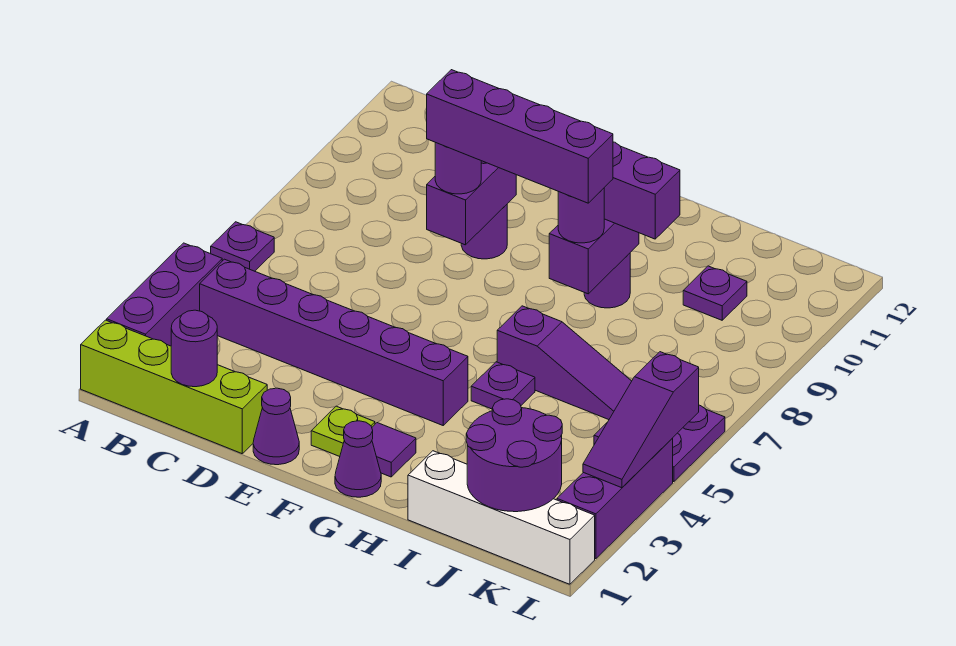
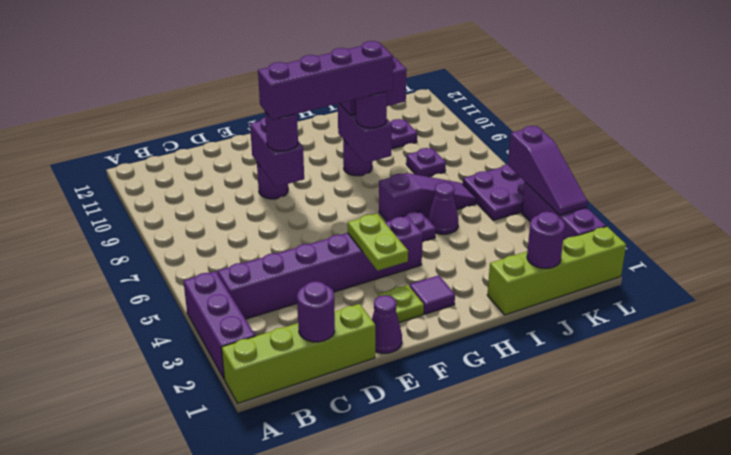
purple plate A6 level 1 -> purple plate J8 level 1
none -> lime plate F3:F4 level 2
purple cone G1 level 1 -> purple cone I5 level 1
white brick I1:L1 level 1 -> lime brick I1:L1 level 1
purple round brick J1:K2 level 2 -> purple round brick J1 level 2

